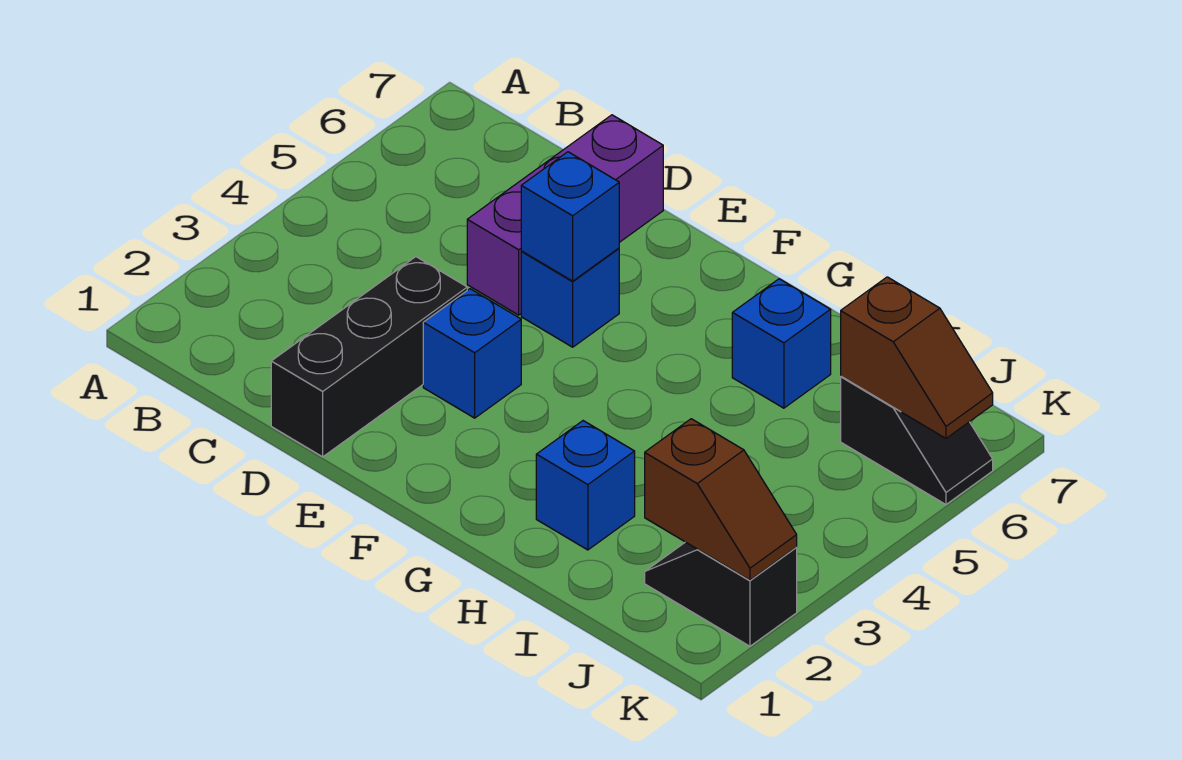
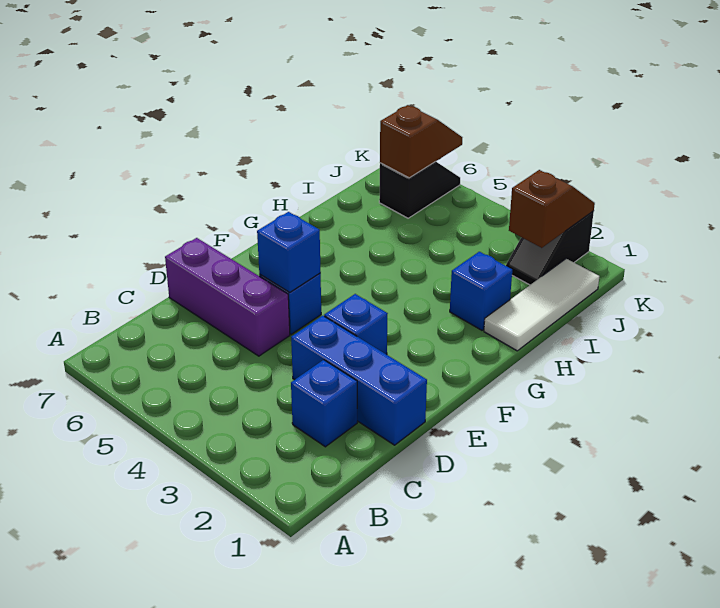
black brick D1:D3 level 1 -> blue brick D1:D3 level 1
none -> white tile H1:J1 level 1
blue brick H6 level 1 -> blue brick C2 level 1

